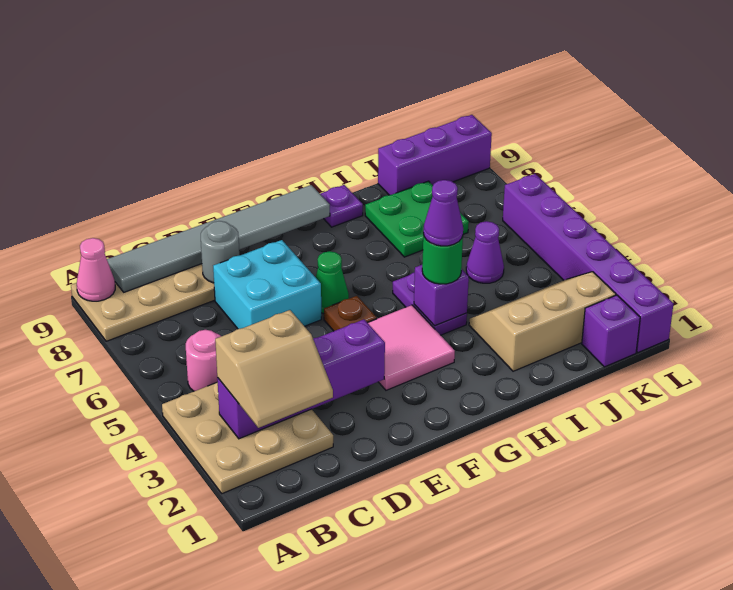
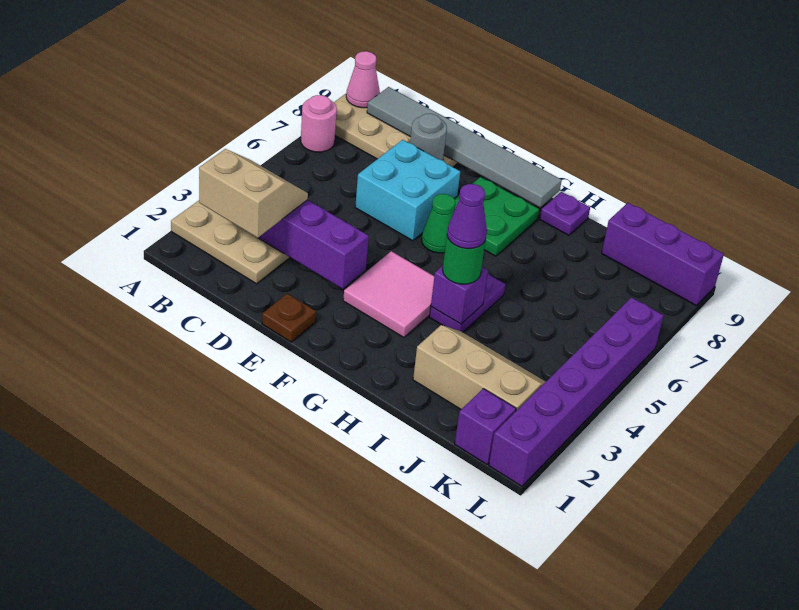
tan slope B2:C3 level 3 top 3 -> tan slope B2:C3 level 3 top 2
pink round brick B5 level 1 -> pink round brick A7 level 1
brown plate F5 level 1 -> brown plate E1 level 1
green plate I7:J8 level 1 -> green plate F7:G8 level 1
purple cone J5 level 1 -> none

